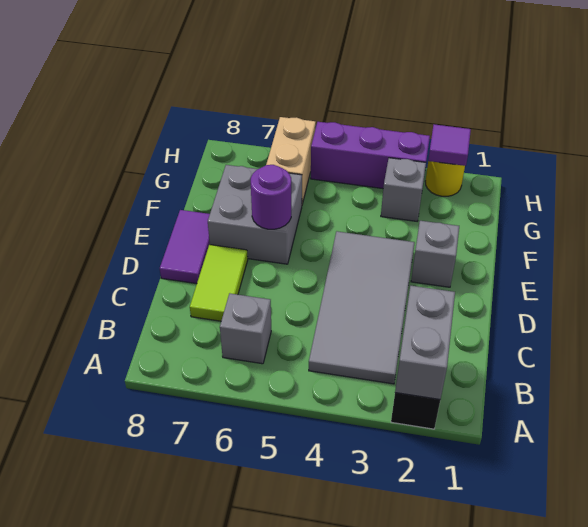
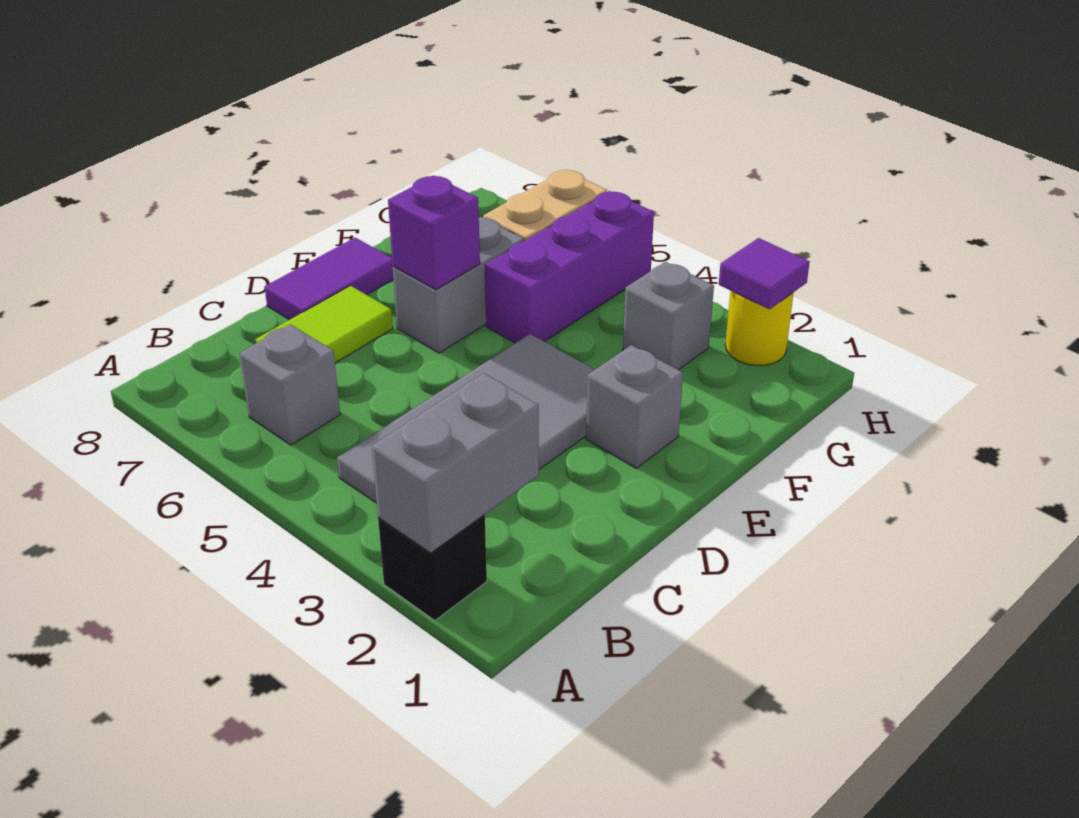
grey brick E6:F7 level 1 -> grey brick E6:F6 level 1
purple round brick E6 level 2 -> purple brick E6 level 2
purple brick H3:H5 level 1 -> purple brick F5:H5 level 1

